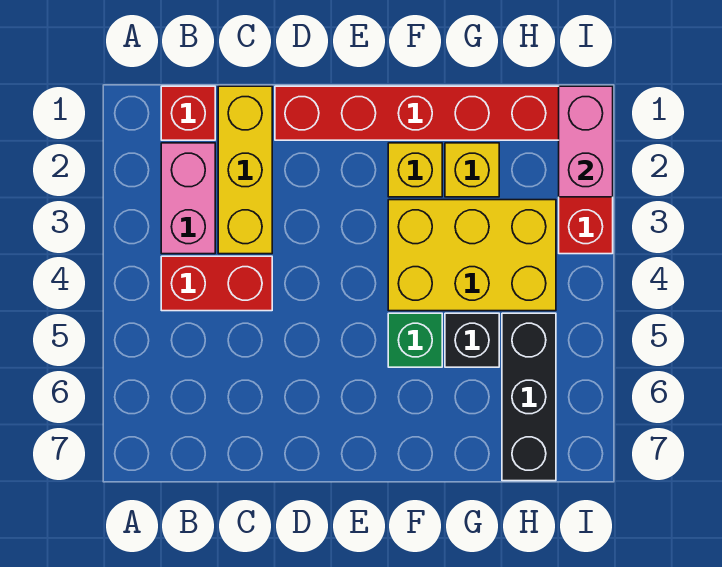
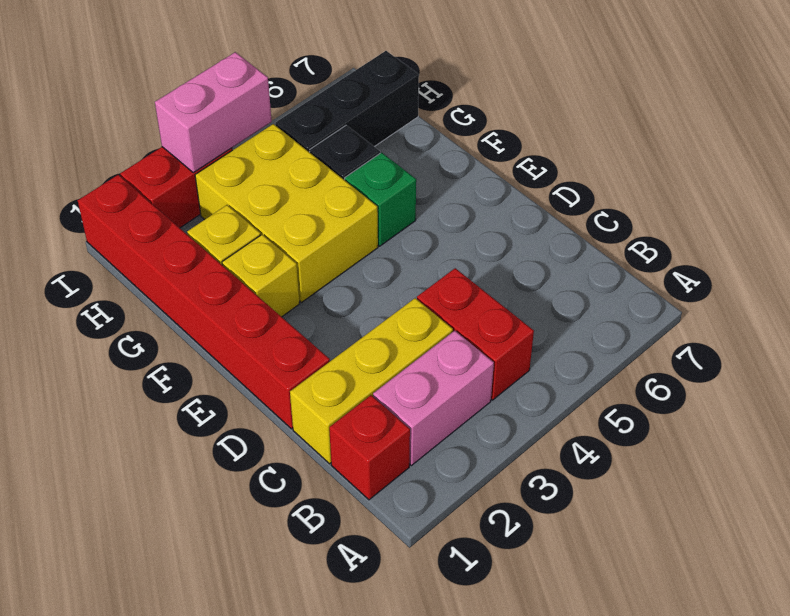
pink brick I1:I2 level 2 -> pink brick I3:I4 level 2

